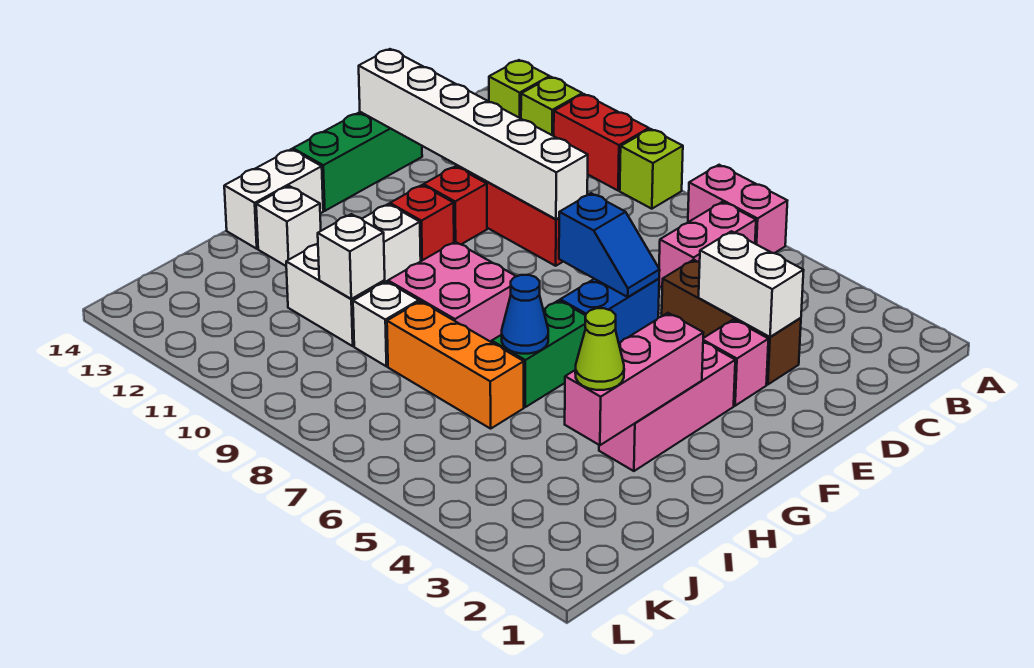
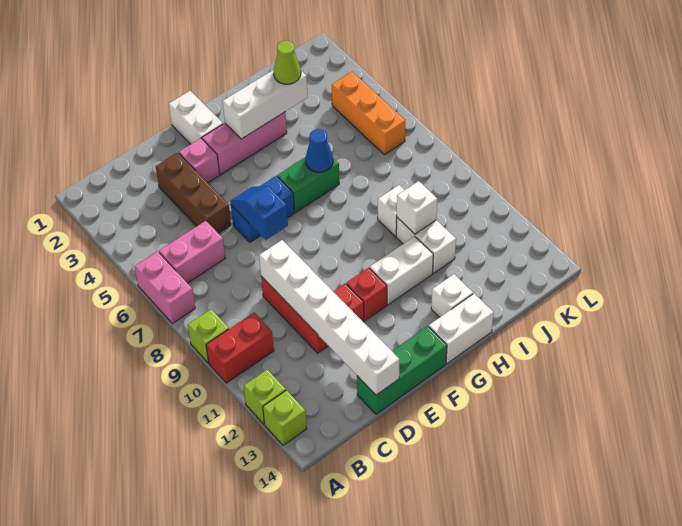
red brick A10:A11 level 1 -> red brick A10:B10 level 1
white brick D3:D4 level 2 -> white brick F1:F2 level 1
pink brick G3:I3 level 2 -> white brick G3:I3 level 2
pink brick G8:H9 level 1 -> none
orange brick I6:I8 level 1 -> orange brick K4:K6 level 1

